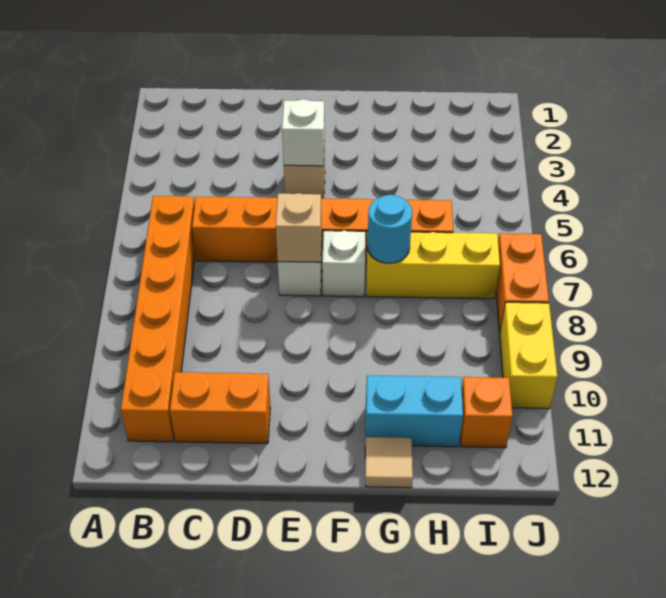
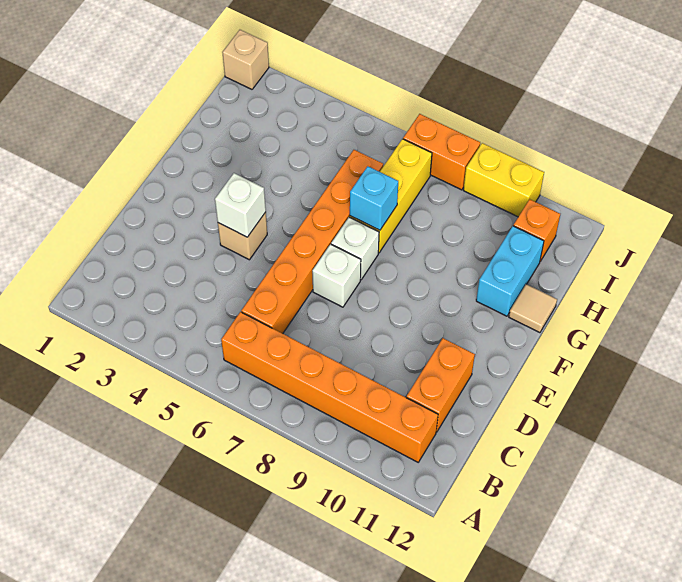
tan brick E7 level 2 -> tan brick J1 level 1
cyan round brick G7 level 2 -> cyan brick G7 level 2

